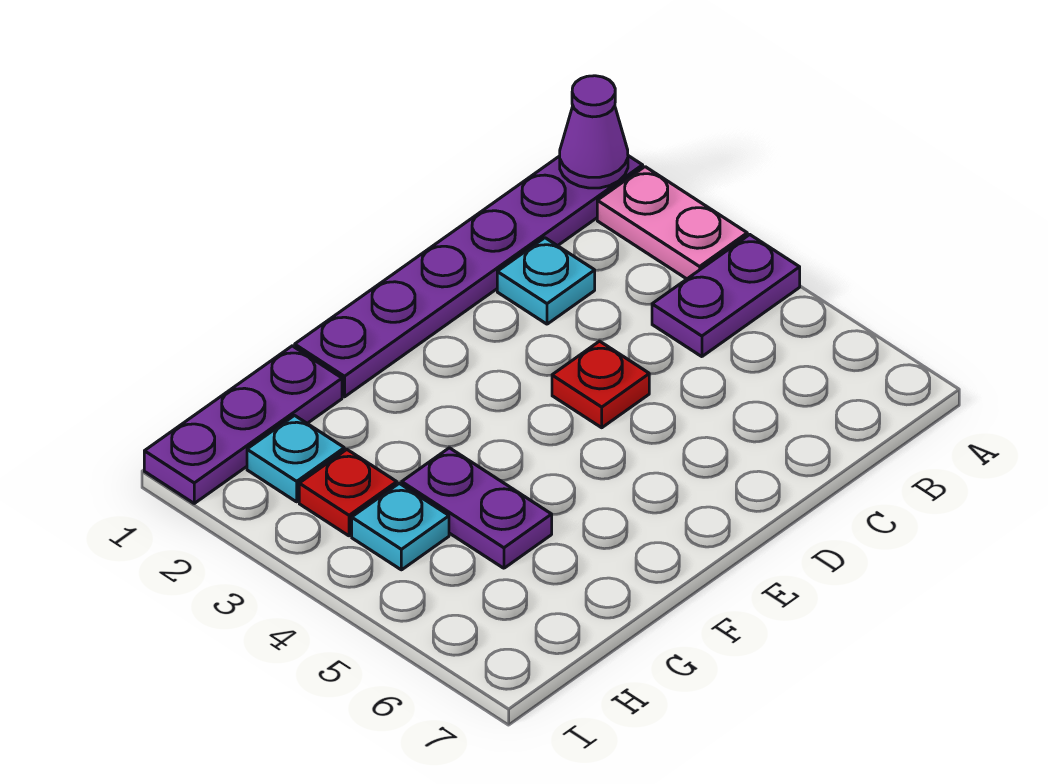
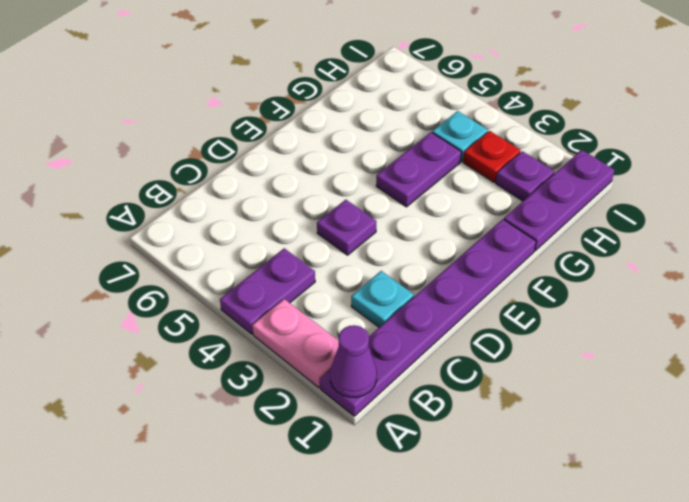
red plate D4 level 1 -> purple plate D4 level 1
purple plate G4:G5 level 1 -> purple plate F4:G4 level 1
cyan plate H2 level 1 -> purple plate H2 level 1

